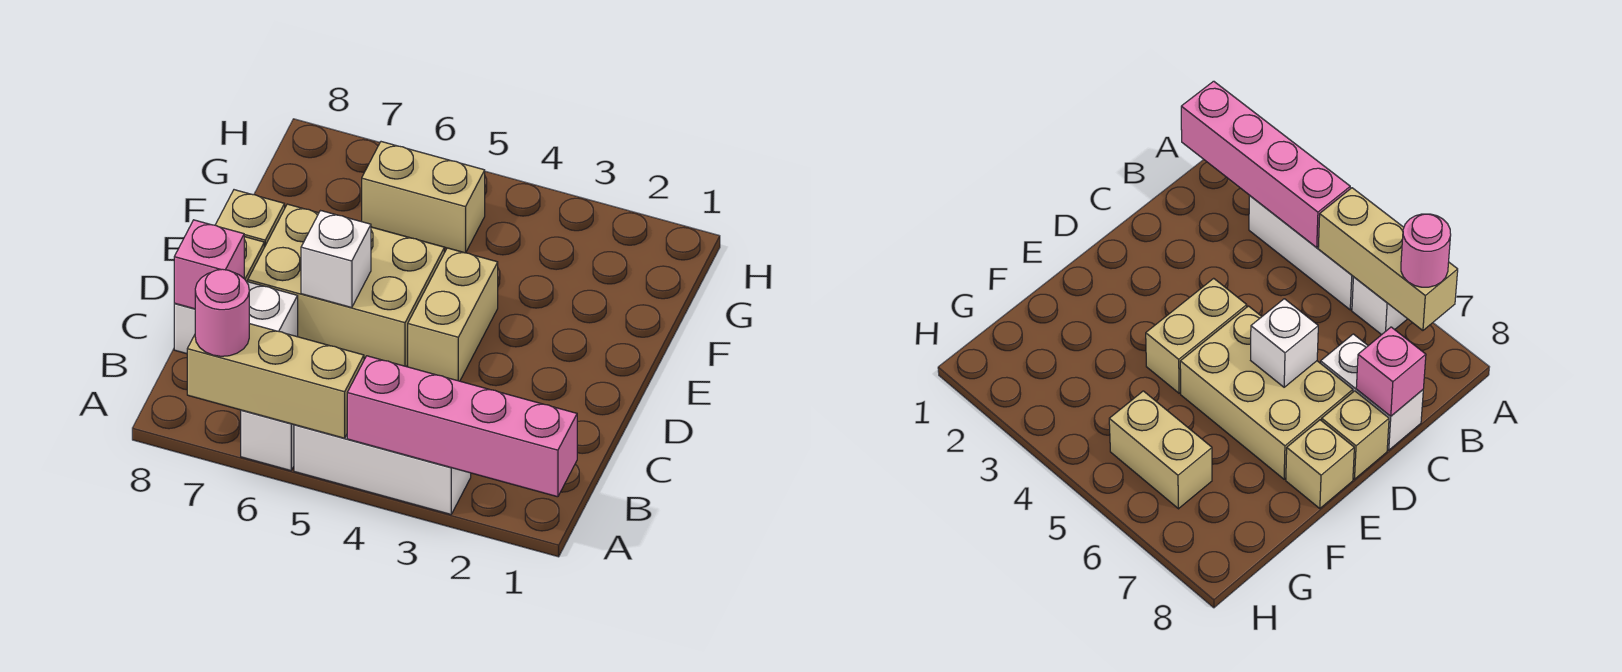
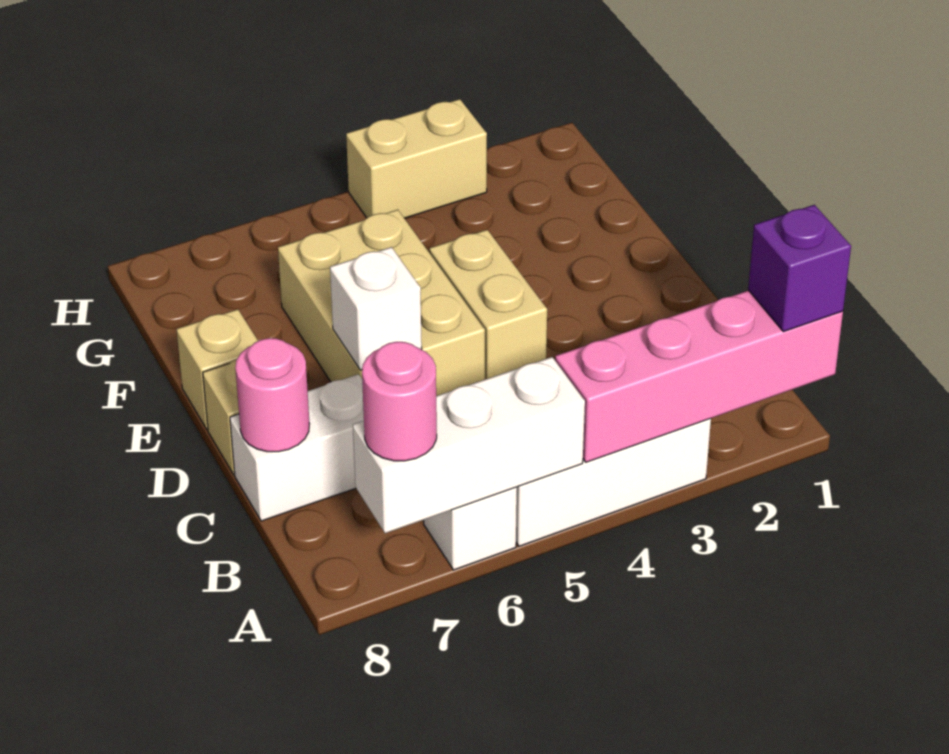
none -> purple brick A1 level 3
tan brick A5:A7 level 2 -> white brick A5:A7 level 2
pink brick C8 level 2 -> pink round brick C8 level 2
tan brick D5:E7 level 1 -> tan brick D5:F6 level 1
tan brick G5:G6 level 1 -> tan brick H3:H4 level 1

